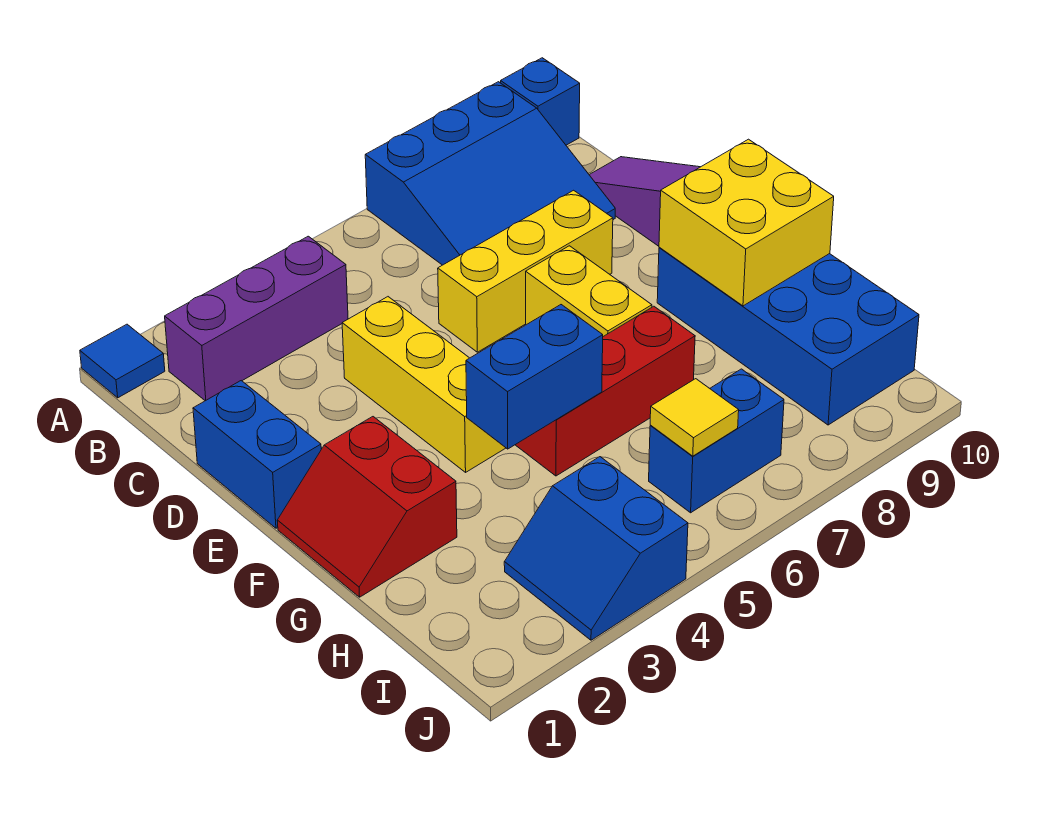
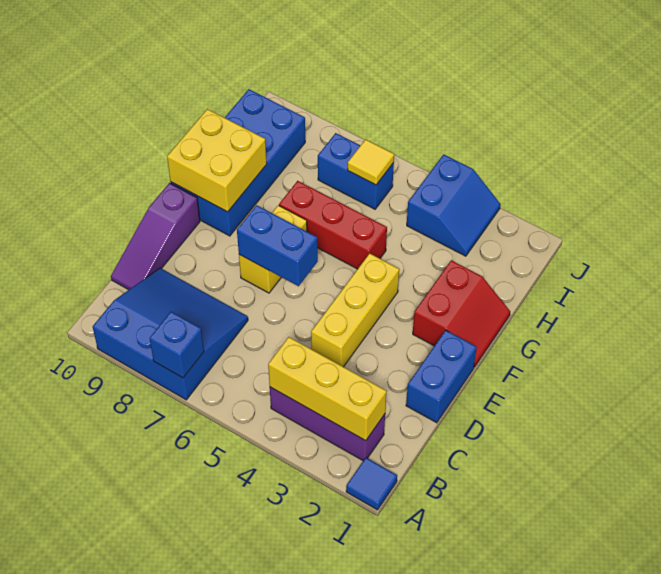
blue brick A10 level 1 -> blue brick A7 level 2
yellow brick D6:D8 level 1 -> yellow brick B2:B4 level 2
blue brick G4:G5 level 2 -> blue brick E6:E7 level 2

